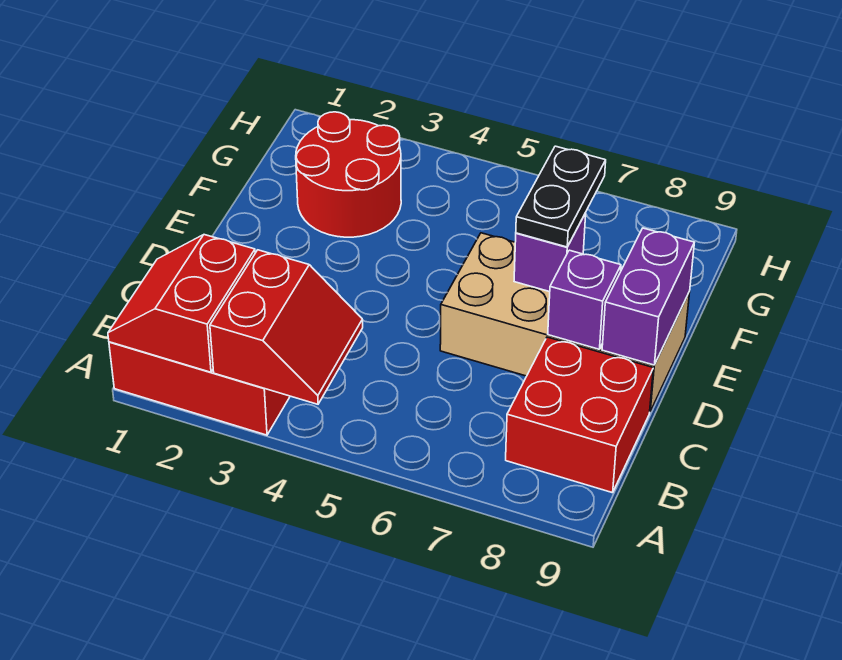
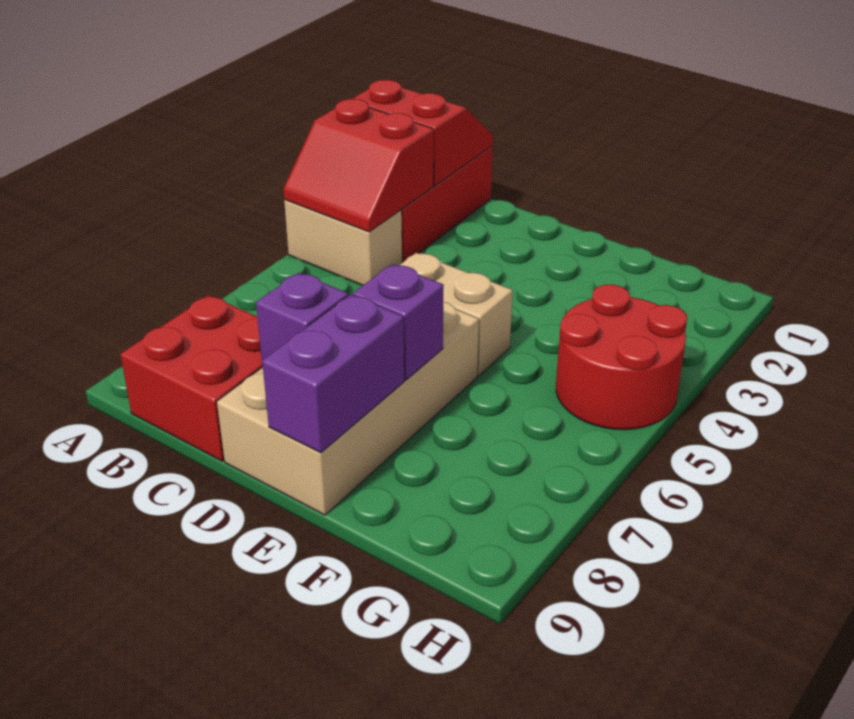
none -> tan brick A4:B4 level 1
none -> tan brick D5:E5 level 1
purple brick D9:E9 level 2 -> purple brick E8:E9 level 2
black plate E7:F7 level 3 -> none
red round brick F2:G3 level 1 -> red round brick G4:H5 level 1

